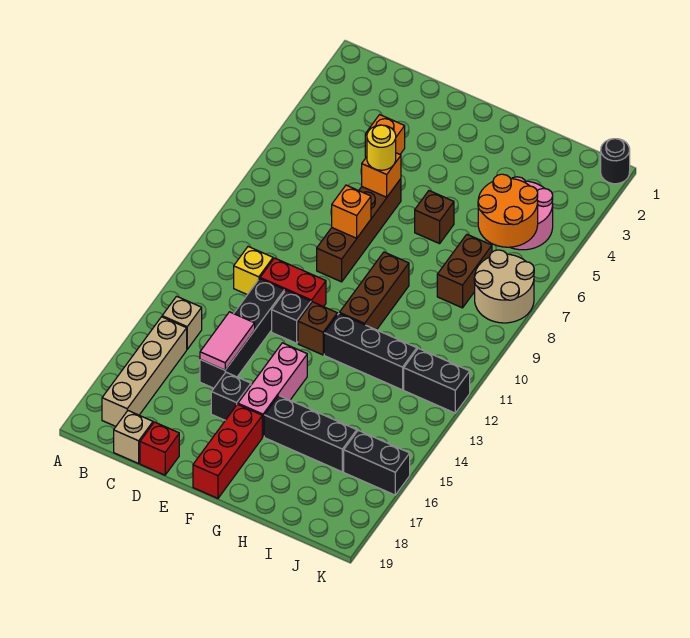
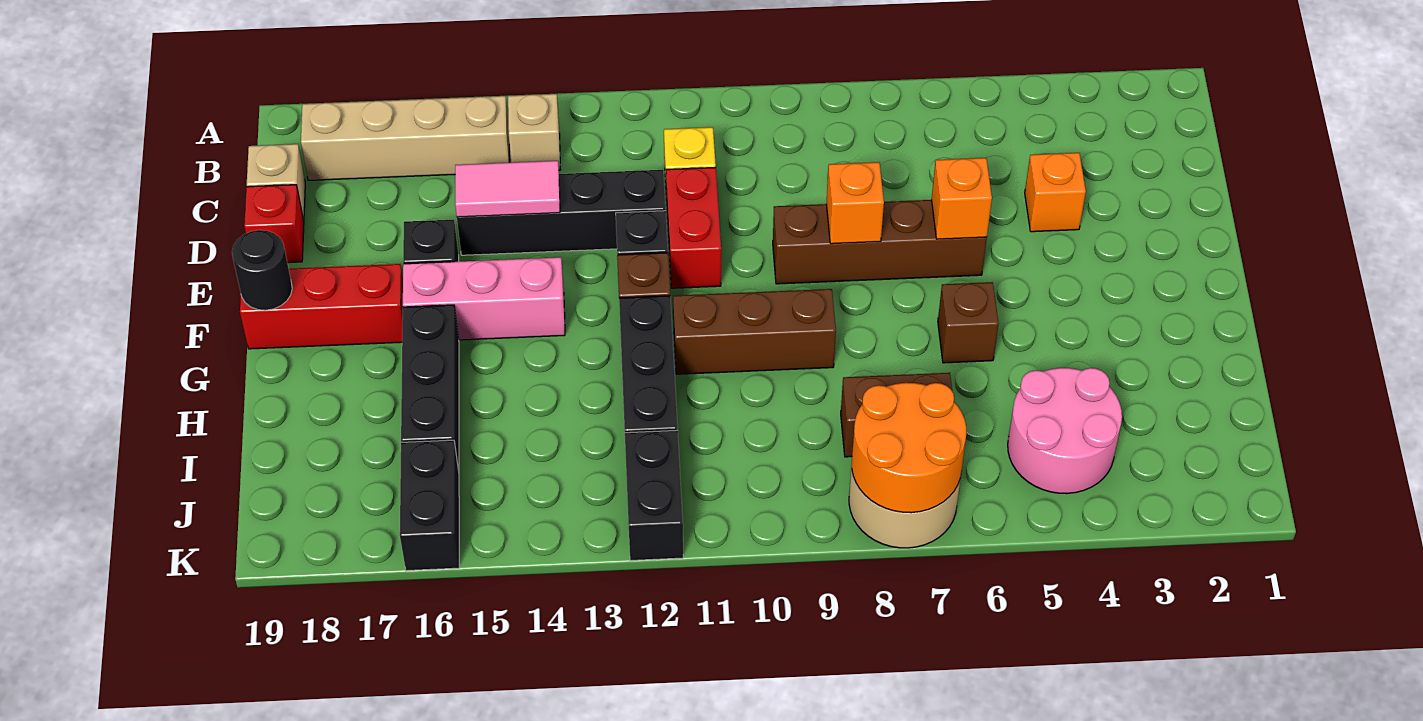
yellow round brick E6 level 3 -> none
orange round brick I5:J6 level 2 -> orange round brick J7:K8 level 2
black round brick K1 level 1 -> black round brick F19 level 2

